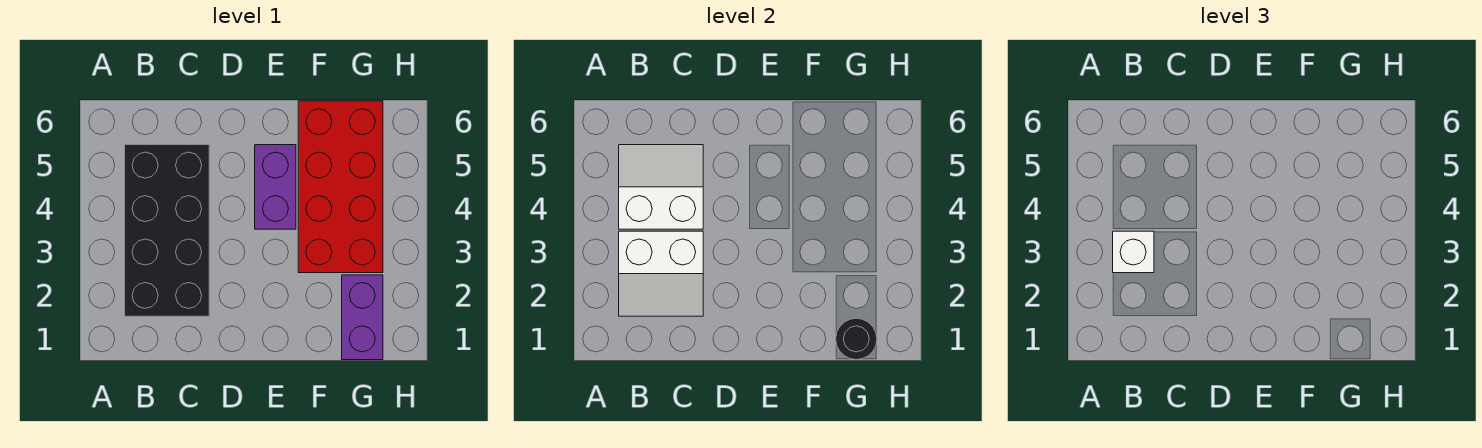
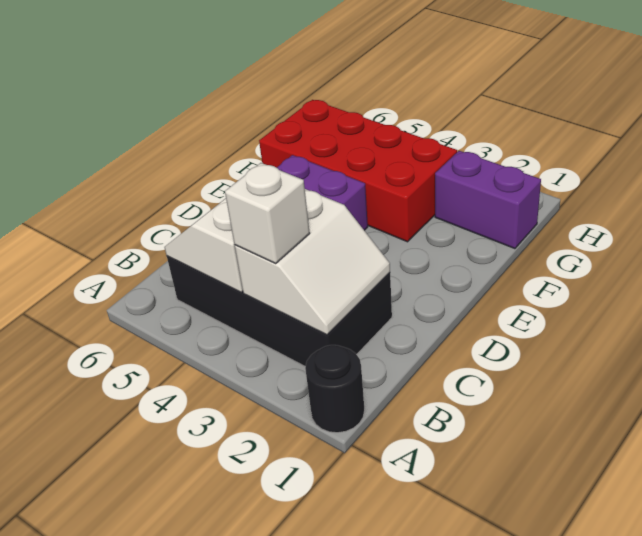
black round brick G1 level 2 -> black round brick A1 level 1

